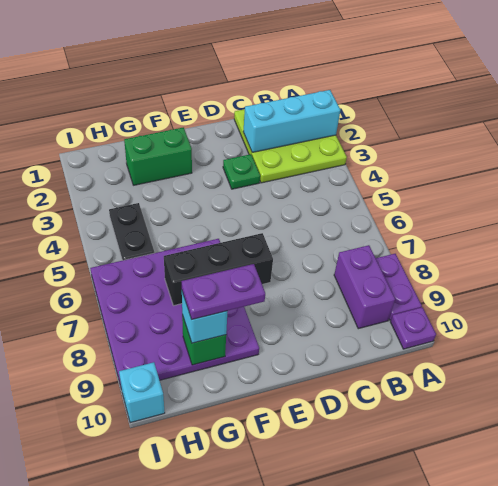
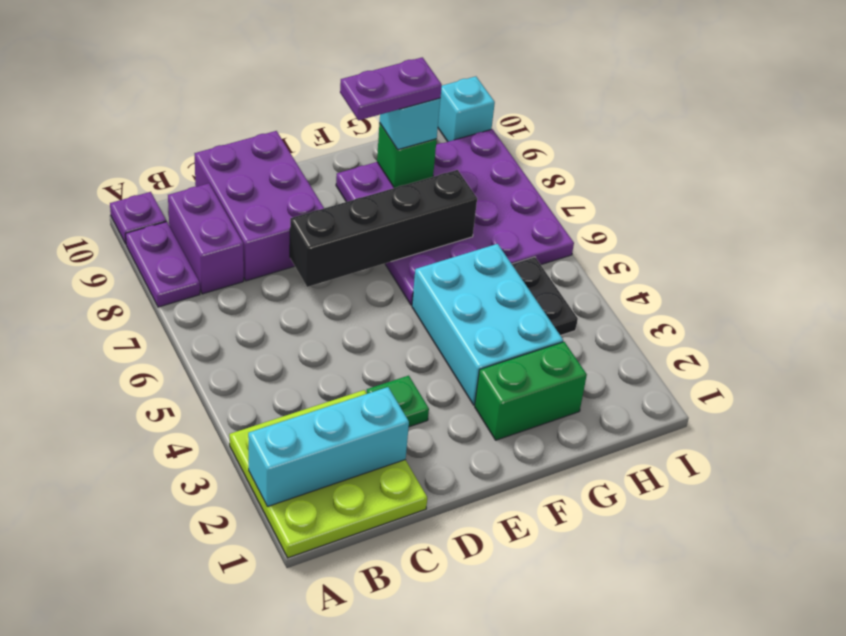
none -> purple brick C8:D10 level 1
black brick E7:G7 level 2 -> black brick D7:G7 level 2
none -> cyan brick F3:G5 level 1

